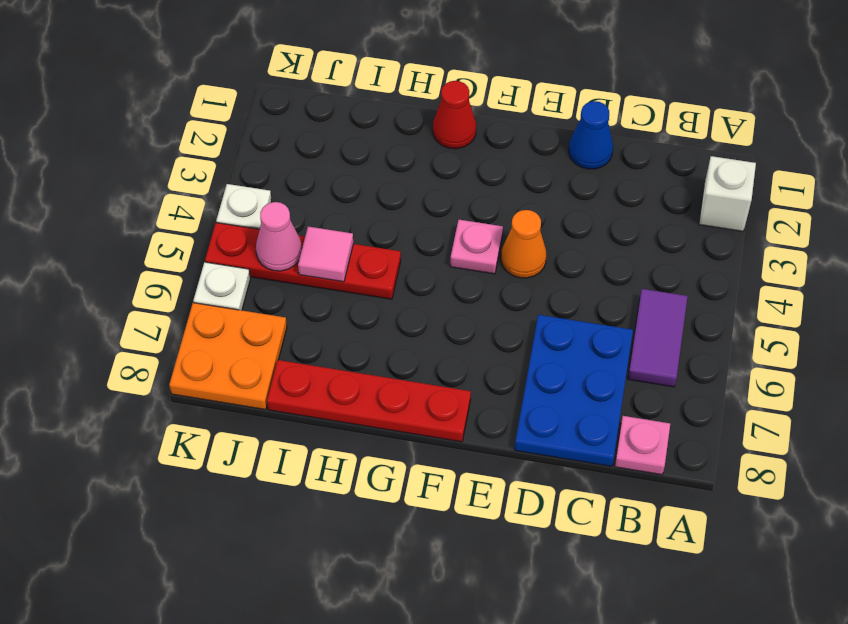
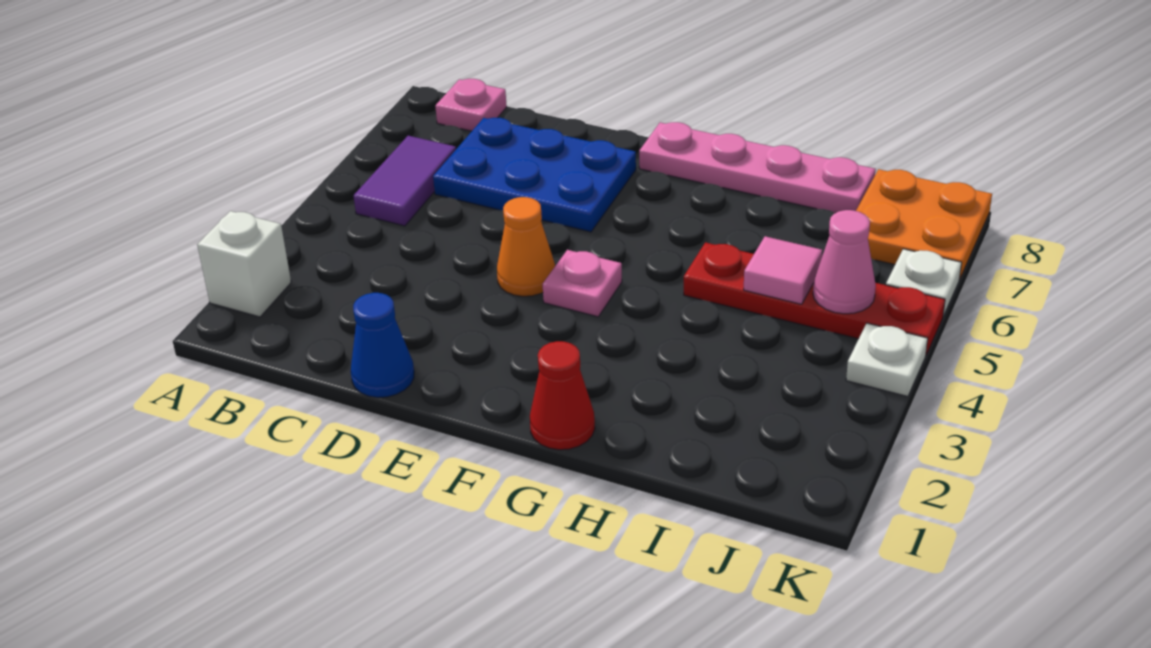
blue plate C6:D8 level 1 -> blue plate C6:E7 level 1
red plate F8:I8 level 1 -> pink plate F8:I8 level 1

